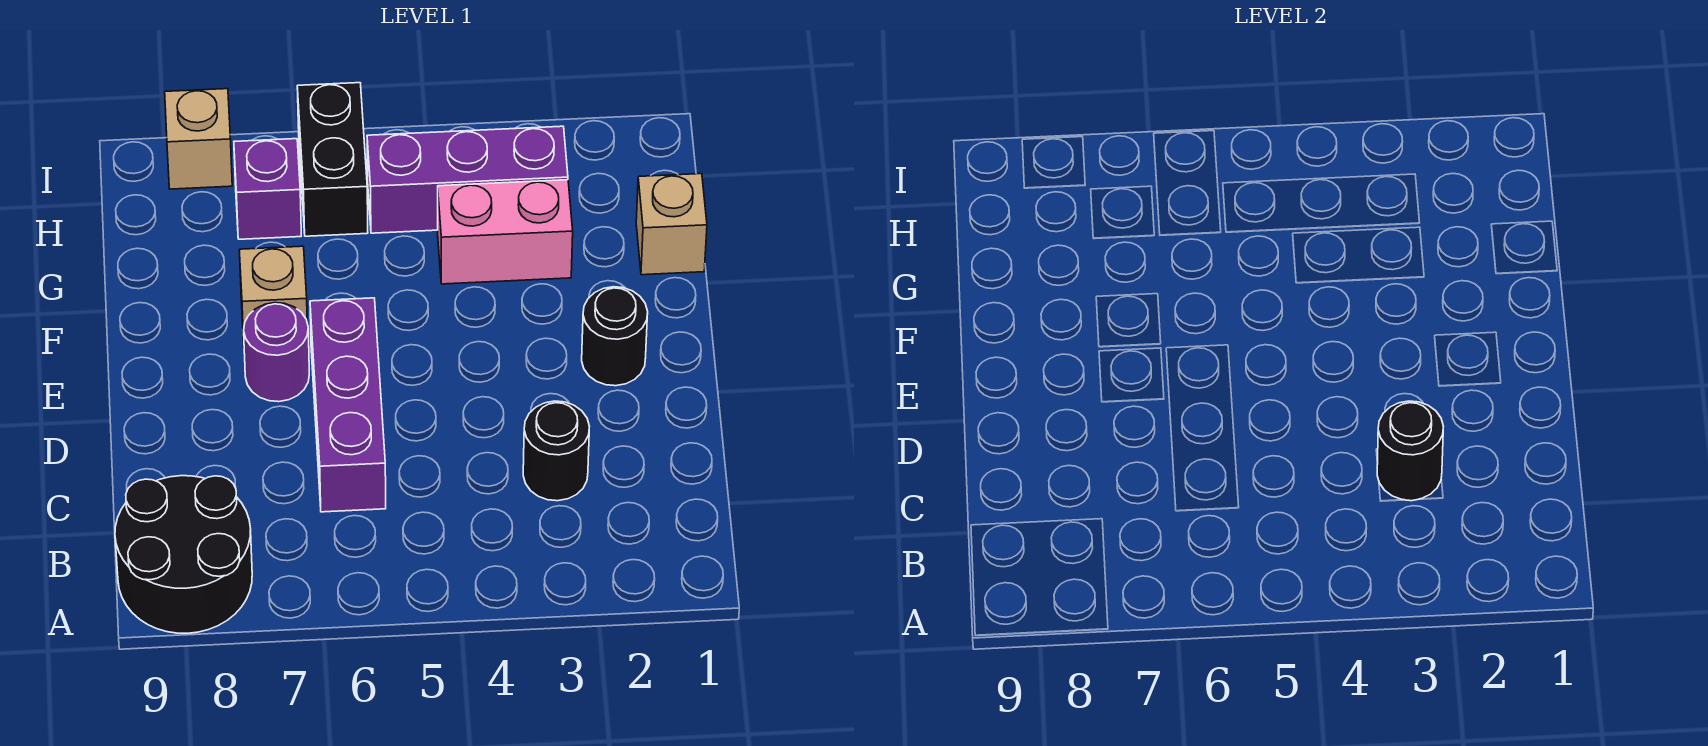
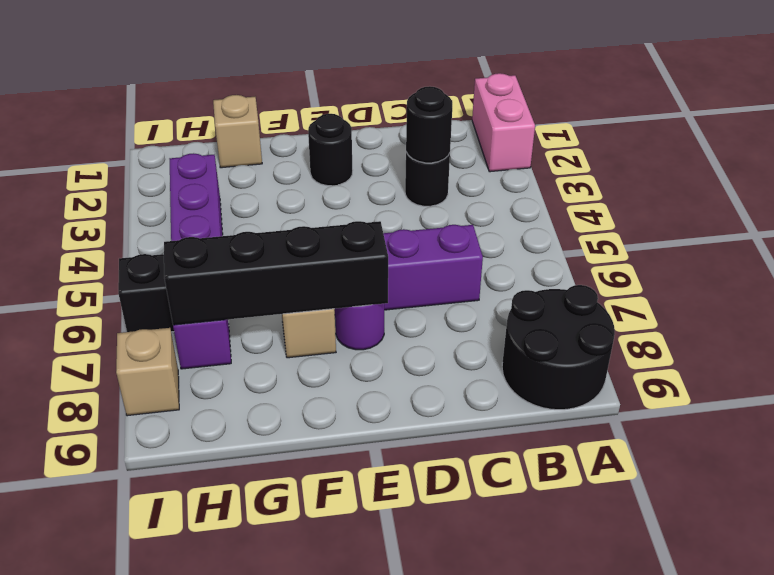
none -> black brick E7:H7 level 2
pink brick G3:G4 level 1 -> pink brick A1:A2 level 1

